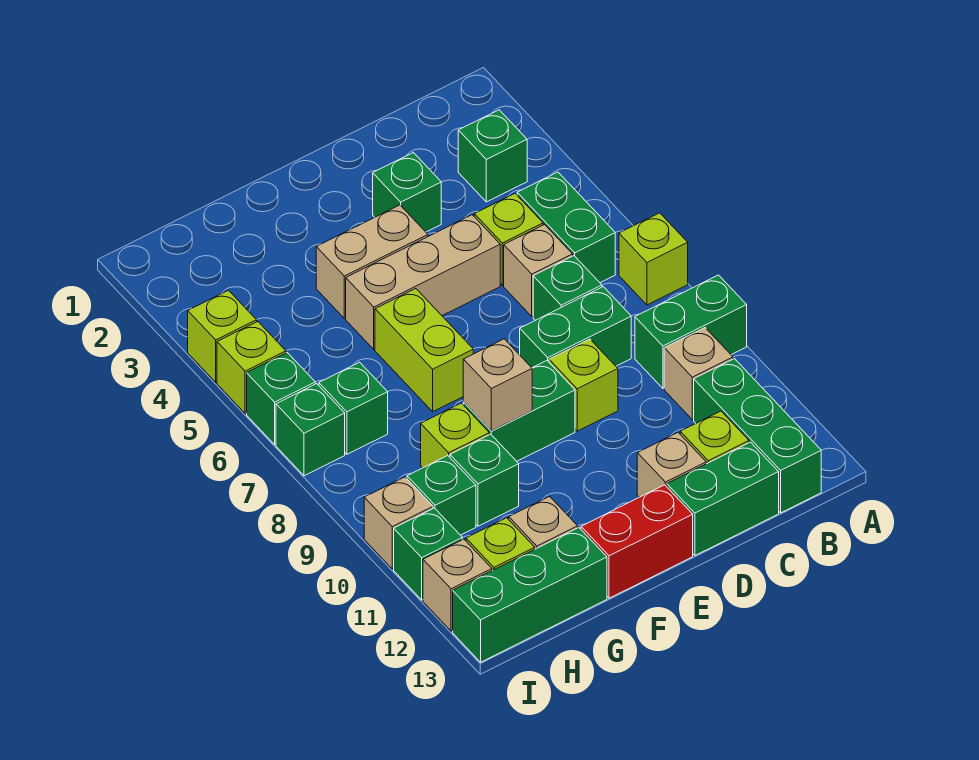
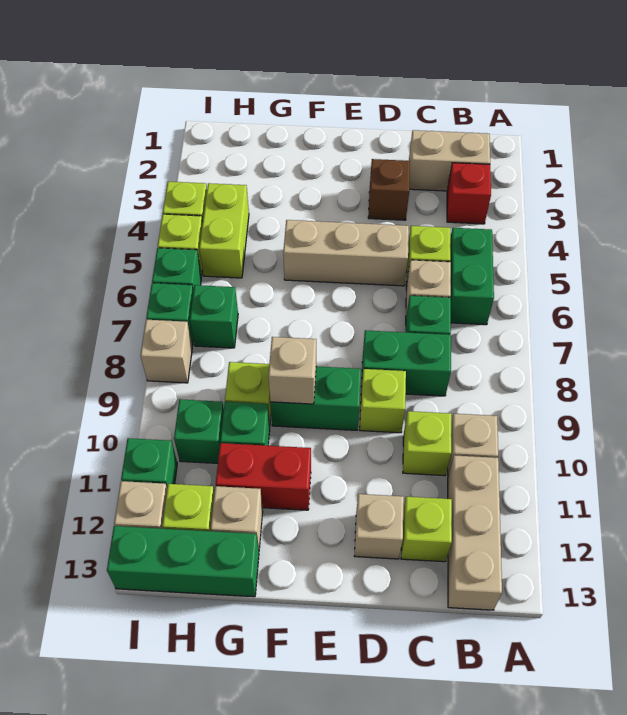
lime brick A7 level 1 -> lime brick C10 level 1
green brick A9:B9 level 1 -> none
green brick B3 level 1 -> red brick B3 level 1
green brick B11:B13 level 1 -> tan brick B11:B13 level 1
green brick C13:D13 level 1 -> none
green brick D3 level 1 -> brown brick D3 level 1
tan brick E4:F4 level 1 -> tan brick B2:C2 level 1
red brick E13:F13 level 1 -> red brick F11:G11 level 1
lime brick F6:F7 level 1 -> lime brick H4:H5 level 1
tan brick I10 level 1 -> tan brick I8 level 1

